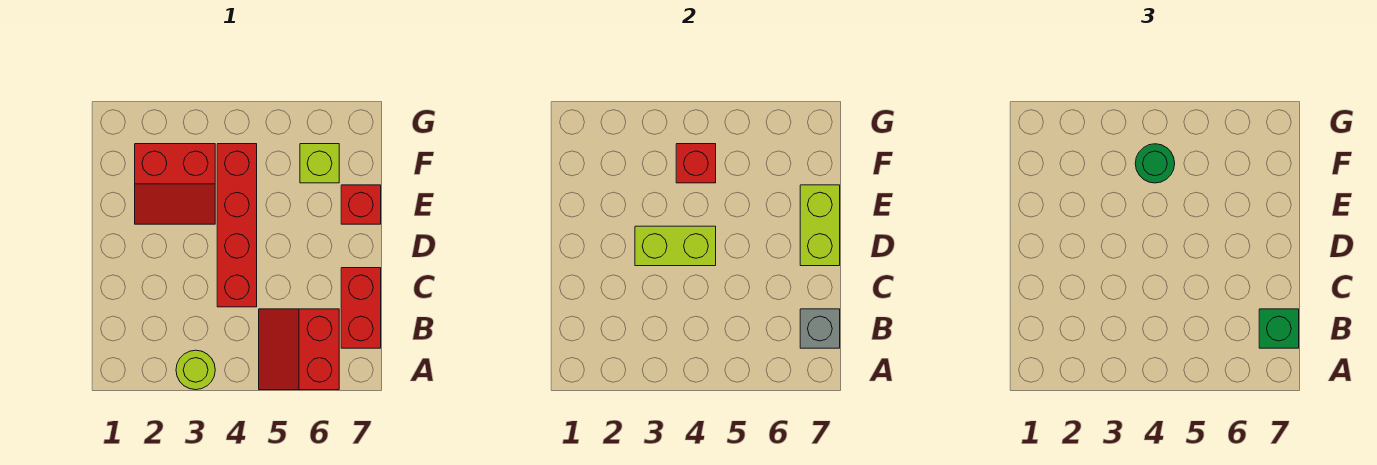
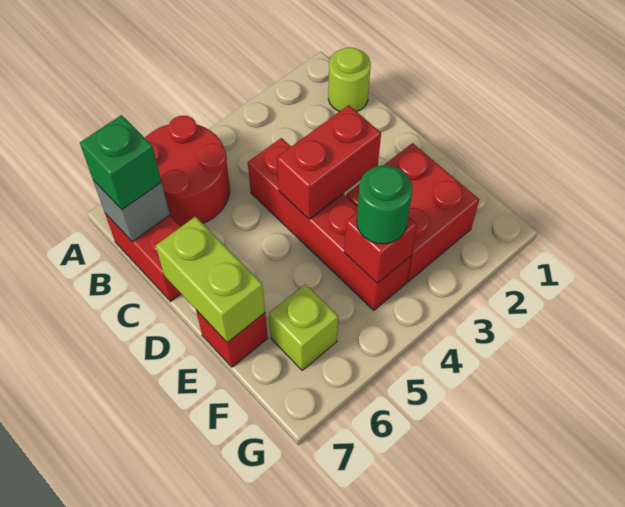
lime round brick A3 level 1 -> lime round brick B1 level 1
red slope A5:B6 level 1 top 6 -> red round brick A5:B6 level 1
lime brick D3:D4 level 2 -> red brick D3:D4 level 2
red slope E2:F3 level 1 top F -> red brick E2:F3 level 1

